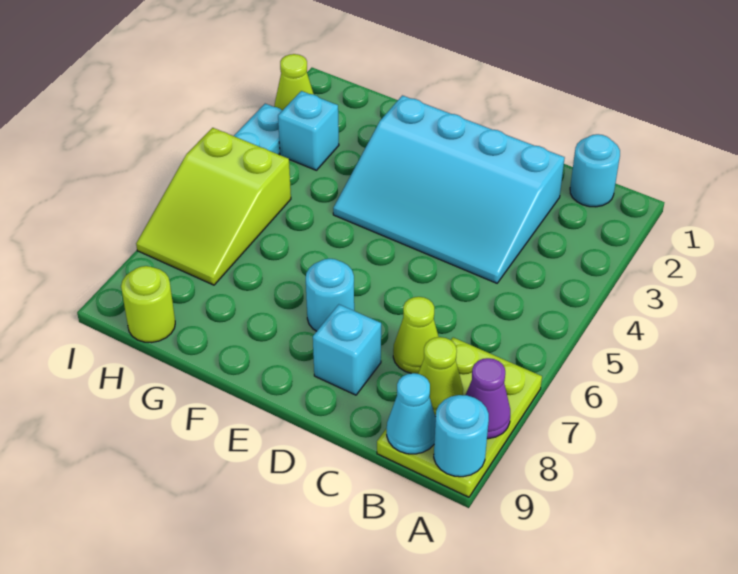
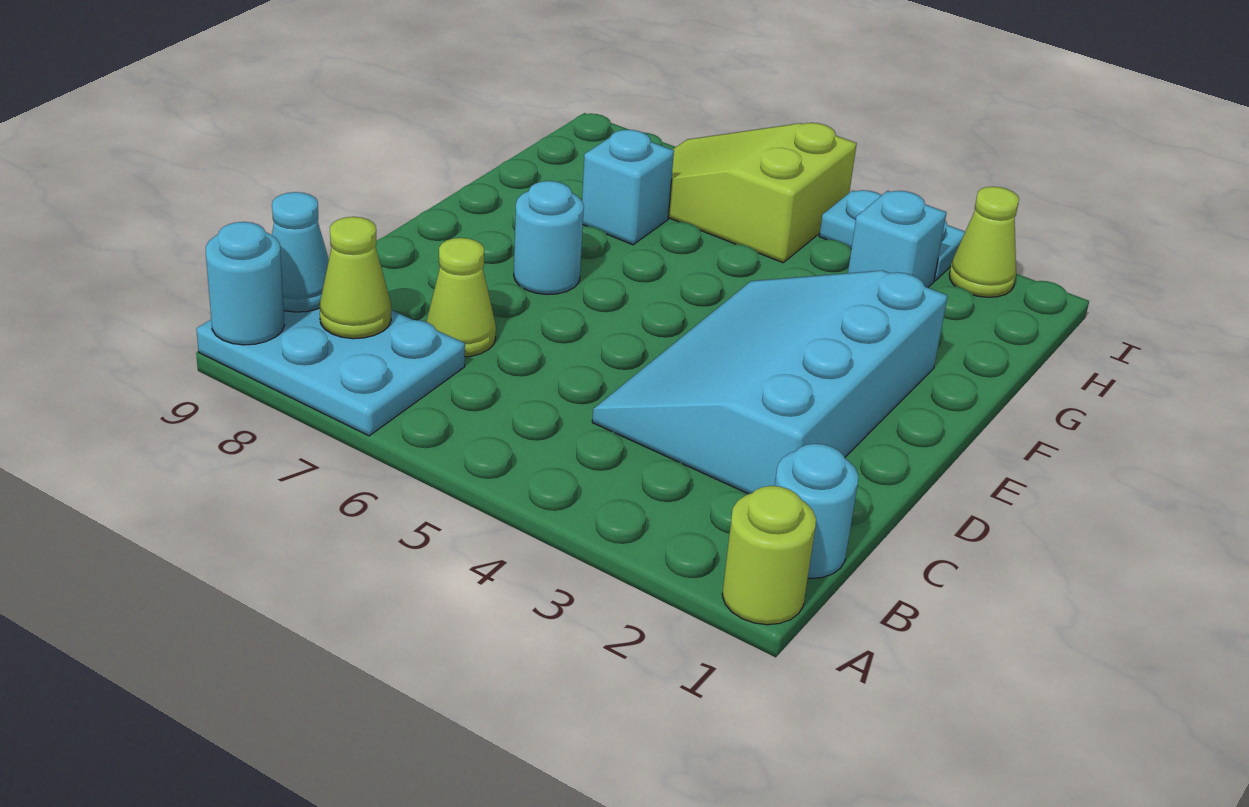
lime plate A7:B9 level 1 -> cyan plate A7:B9 level 1
purple cone A8 level 2 -> none
cyan brick D8 level 1 -> cyan brick G7 level 1
lime round brick H9 level 1 -> lime round brick A1 level 1

